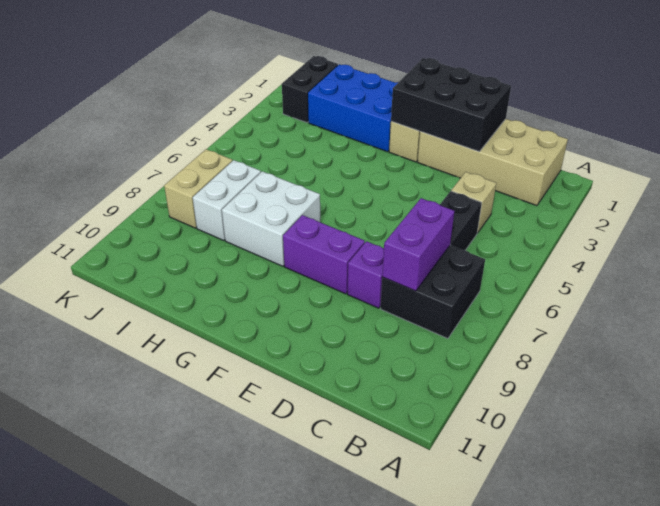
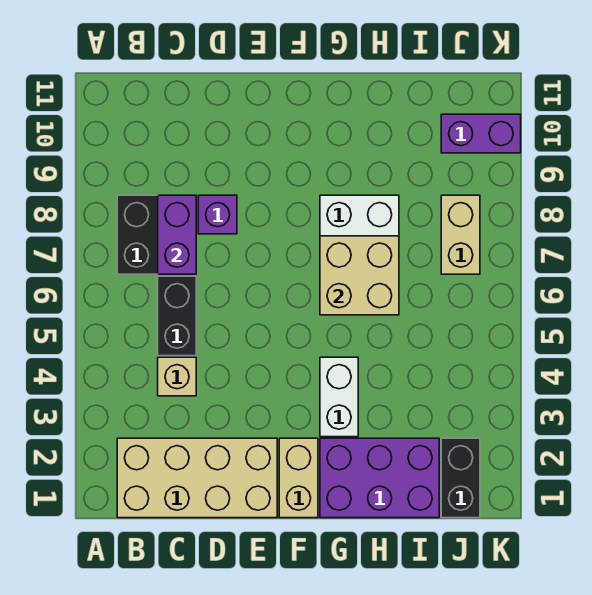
black brick D1:F2 level 2 -> none
purple brick E8:F8 level 1 -> purple brick J10:K10 level 1
blue brick G1:I2 level 1 -> purple brick G1:I2 level 1
none -> tan brick G6:H7 level 2
white brick I7:I8 level 1 -> white brick G3:G4 level 1

